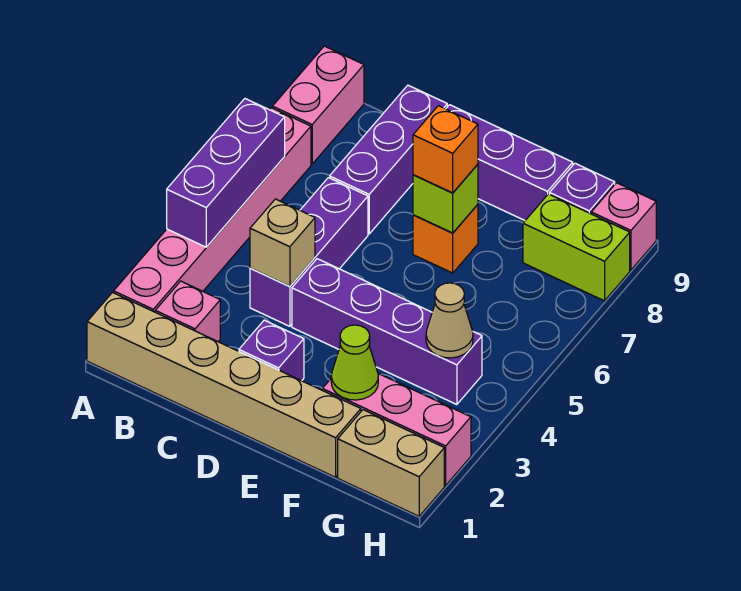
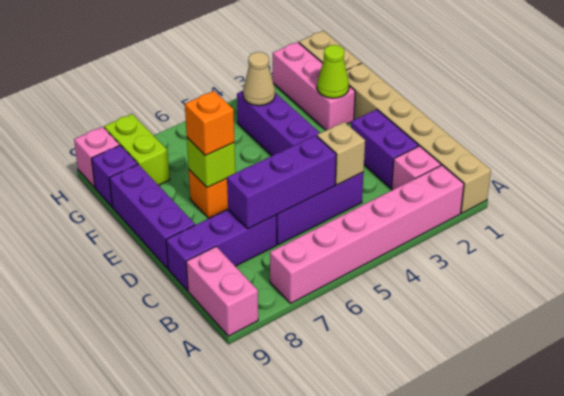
purple brick A4:A6 level 2 -> purple brick C5:C7 level 2
pink brick A8:A9 level 1 -> pink brick A9:B9 level 1
purple brick D2 level 1 -> purple brick C2:D2 level 1

